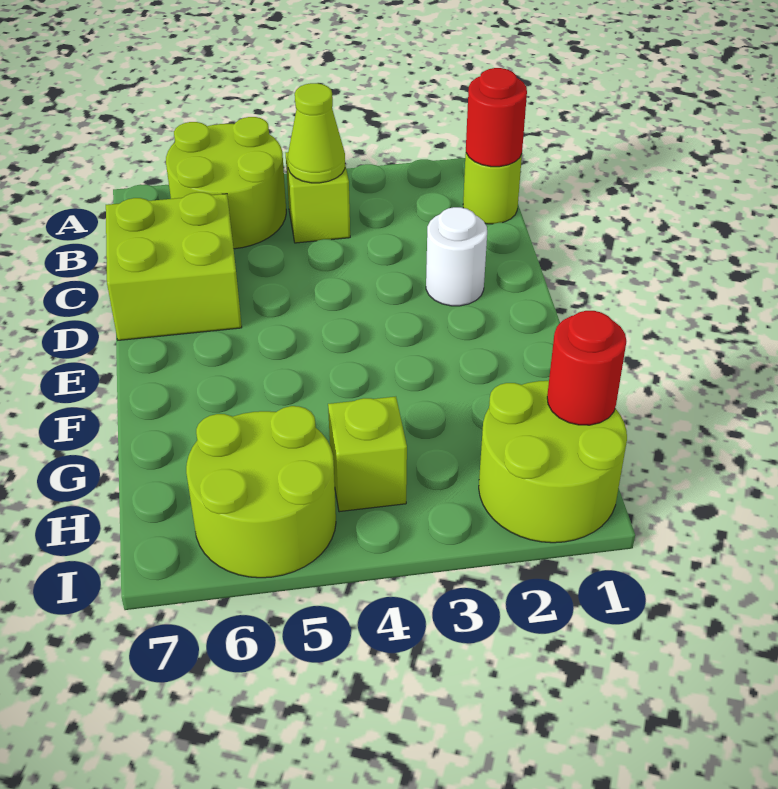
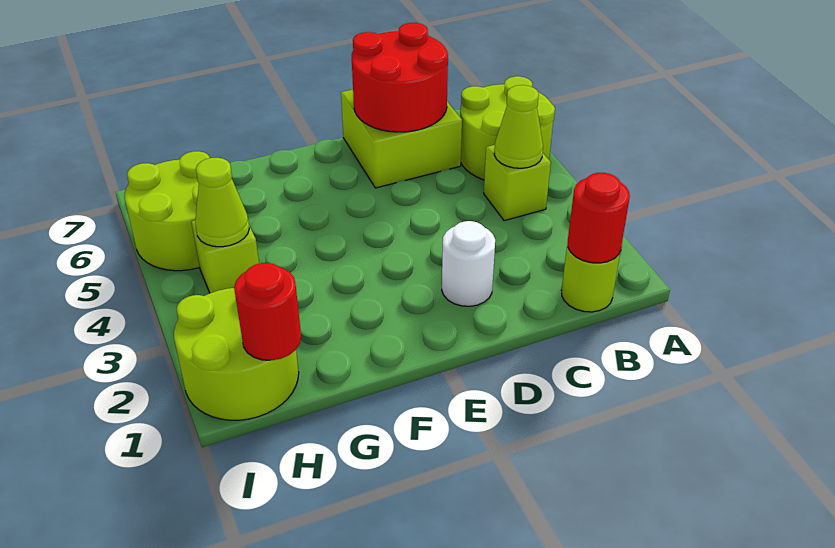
none -> red round brick C6:D7 level 2
none -> lime cone H4 level 2

